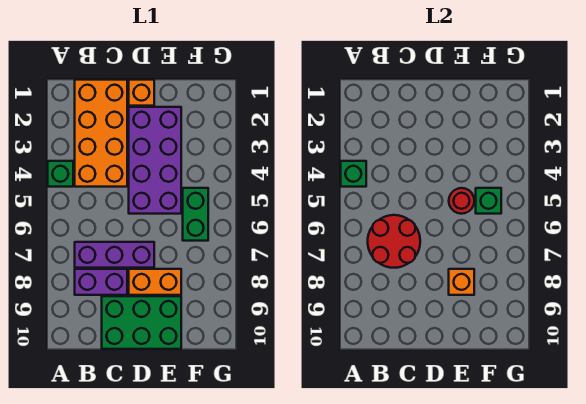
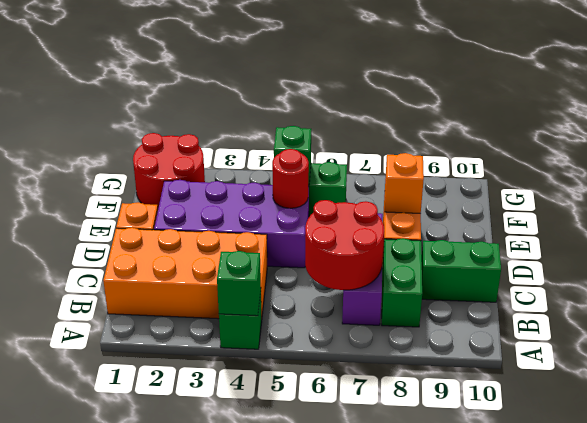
purple brick B8:C8 level 1 -> green brick B8:C8 level 1
green brick C9:E10 level 1 -> green brick C9:C10 level 1
none -> red round brick F1:G2 level 1

